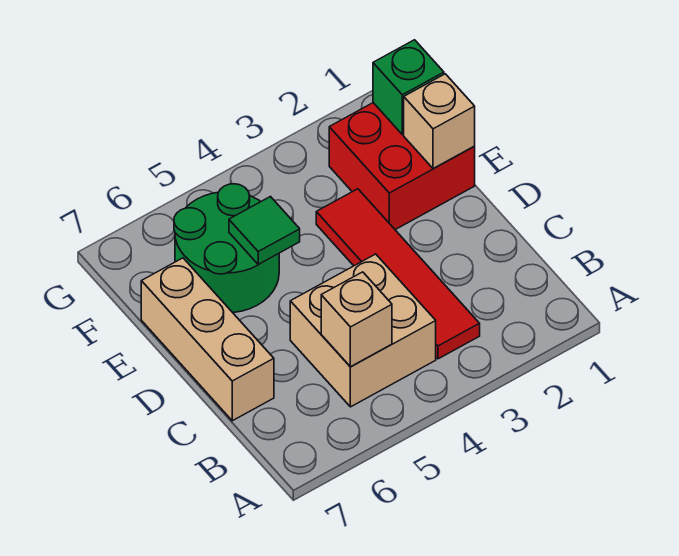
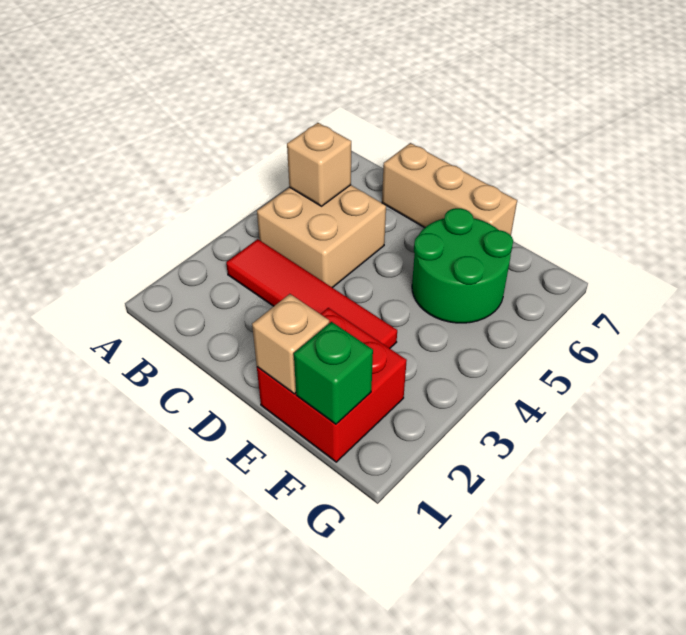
green tile E5 level 2 -> none

